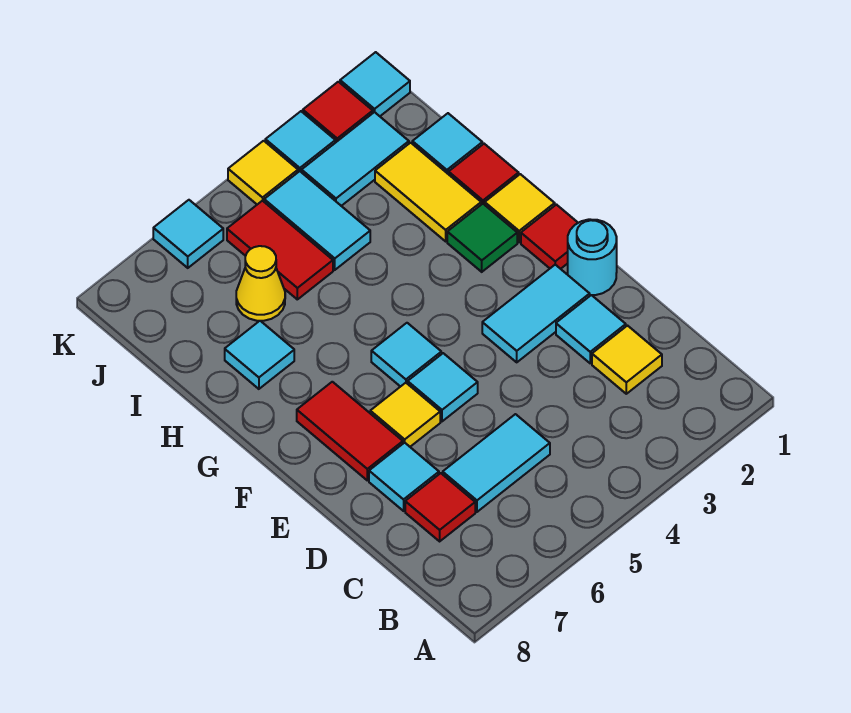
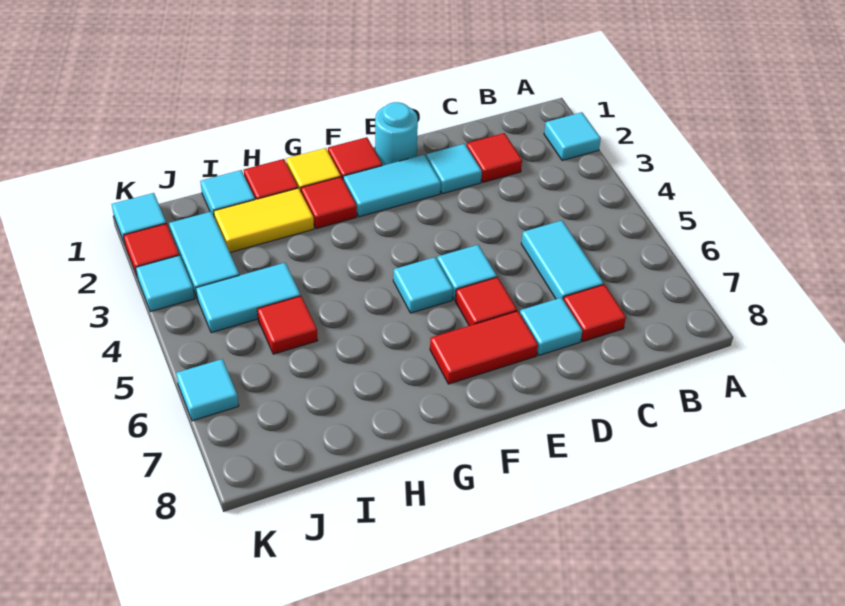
yellow tile C2 level 1 -> red tile C2 level 1
cyan tile E2:E3 level 1 -> cyan tile E2:F2 level 1
yellow tile E6 level 1 -> red tile E6 level 1
green tile G2 level 1 -> red tile G2 level 1
cyan tile H7 level 1 -> cyan tile A2 level 1
red tile I5:J5 level 1 -> red tile I5 level 1
yellow cone I6 level 1 -> none
yellow tile K4 level 1 -> none

